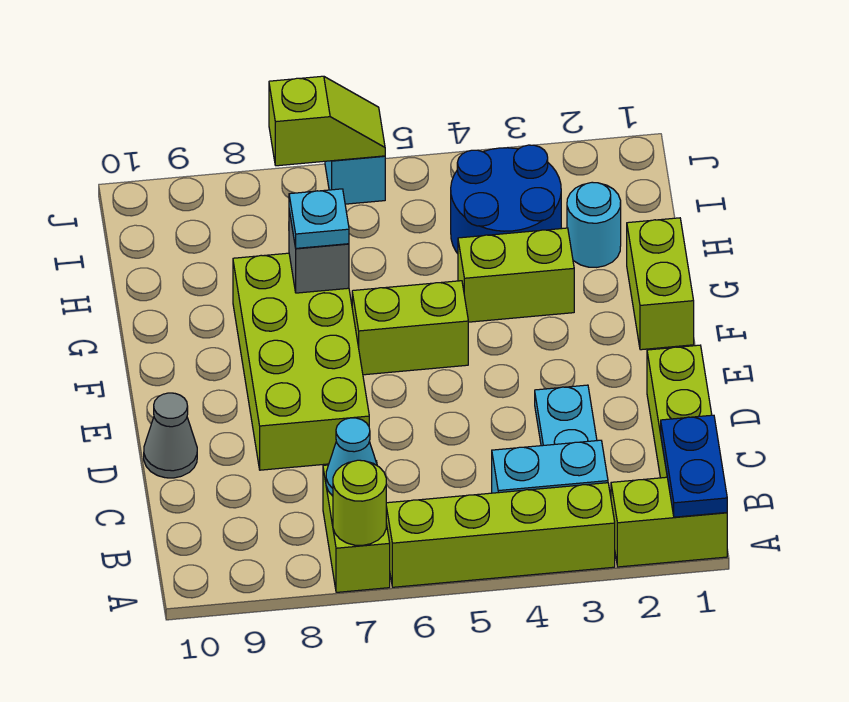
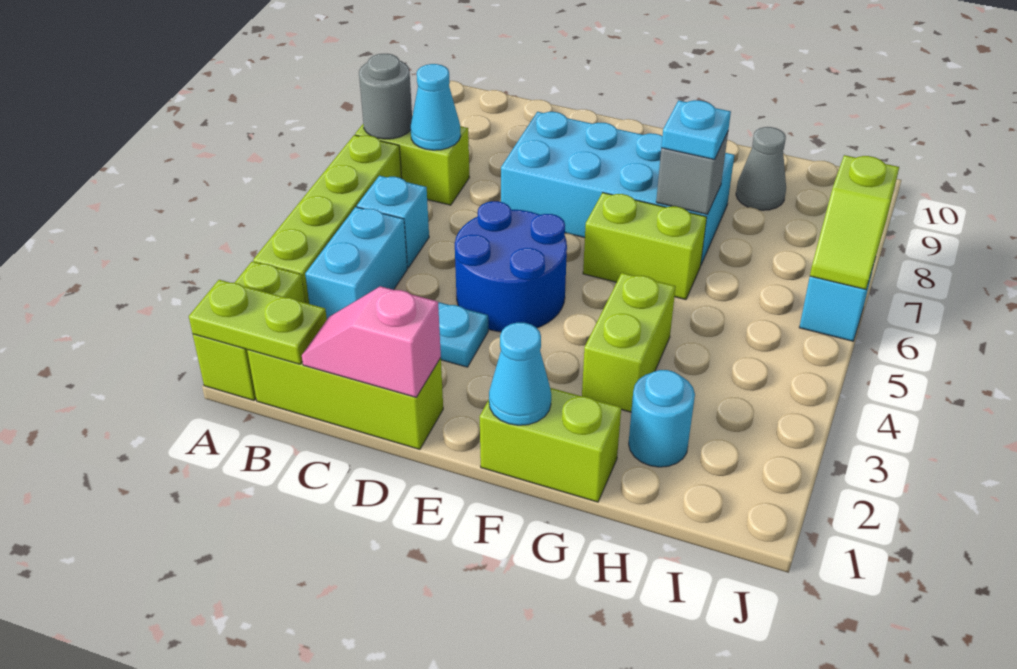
blue plate A1:B1 level 2 -> lime plate A1:B1 level 2
lime round brick A7 level 2 -> grey round brick A7 level 2
none -> cyan brick B5 level 1
none -> pink slope C1:D1 level 2 top D
lime brick D7:G8 level 1 -> cyan brick D7:G8 level 1
grey cone D10 level 1 -> grey cone H9 level 1
none -> cyan cone F1 level 2
lime brick F5:F6 level 1 -> lime brick F6:G6 level 1
blue round brick H3:I4 level 1 -> blue round brick D4:E5 level 1

